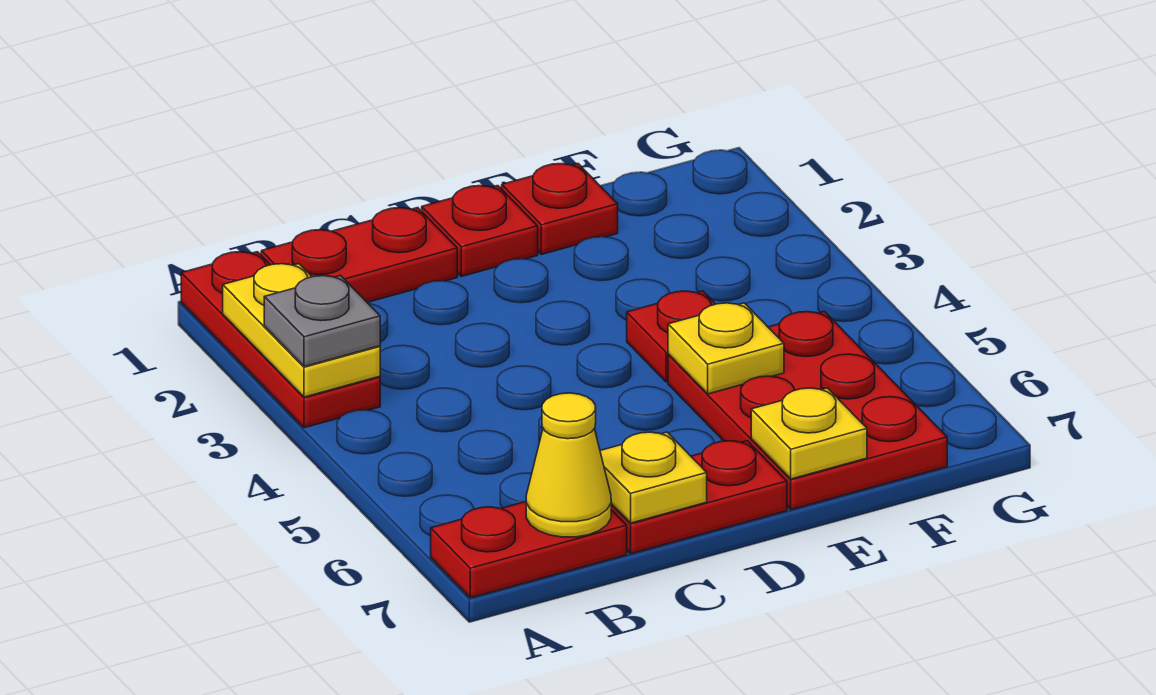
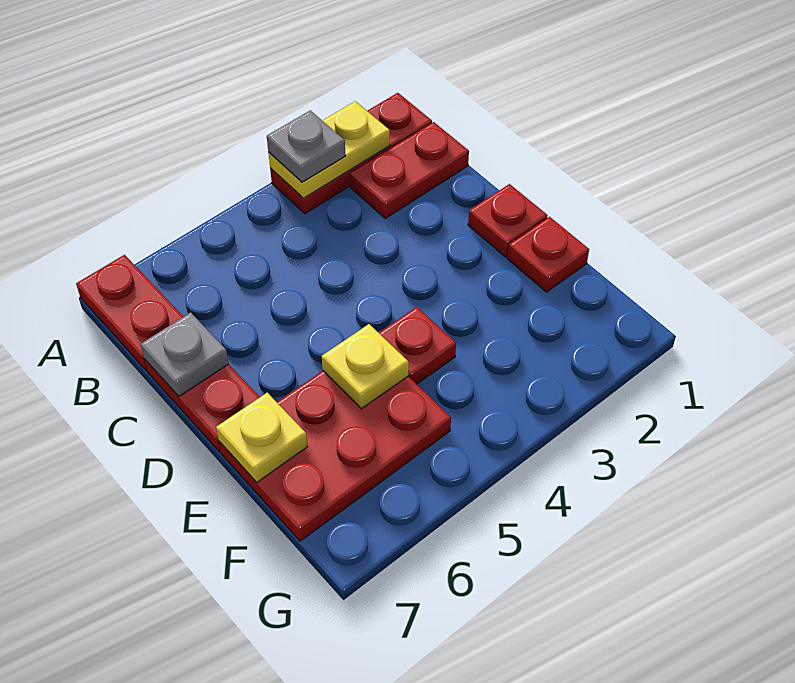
red plate B1:C1 level 1 -> red plate B1:B2 level 1
yellow cone B7 level 2 -> none
yellow plate C7 level 2 -> grey plate C7 level 2

